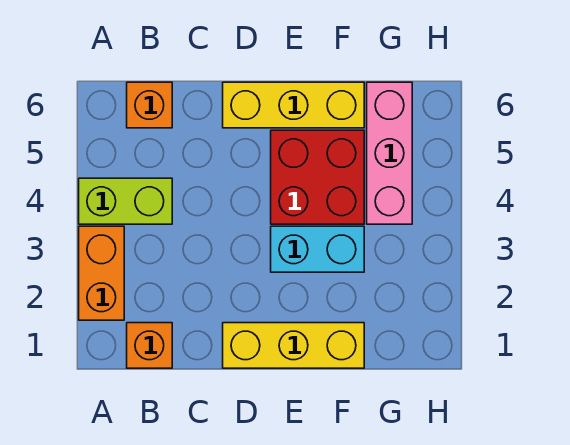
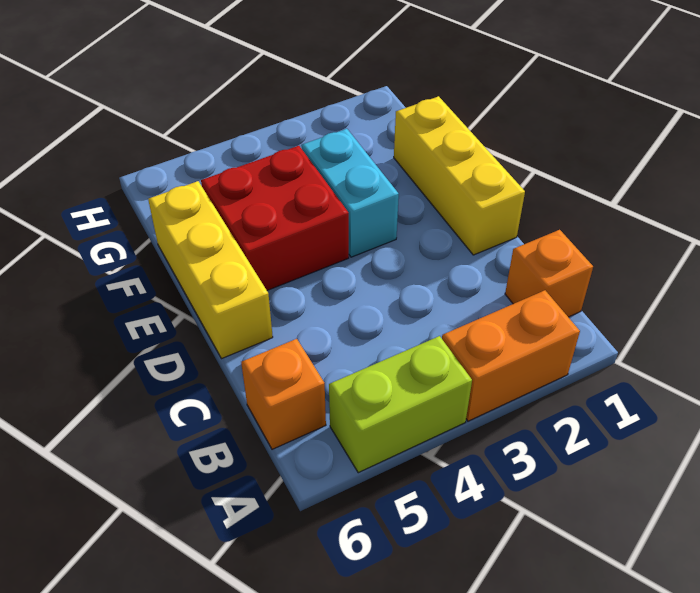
lime brick A4:B4 level 1 -> lime brick A4:A5 level 1
pink brick G4:G6 level 1 -> none

